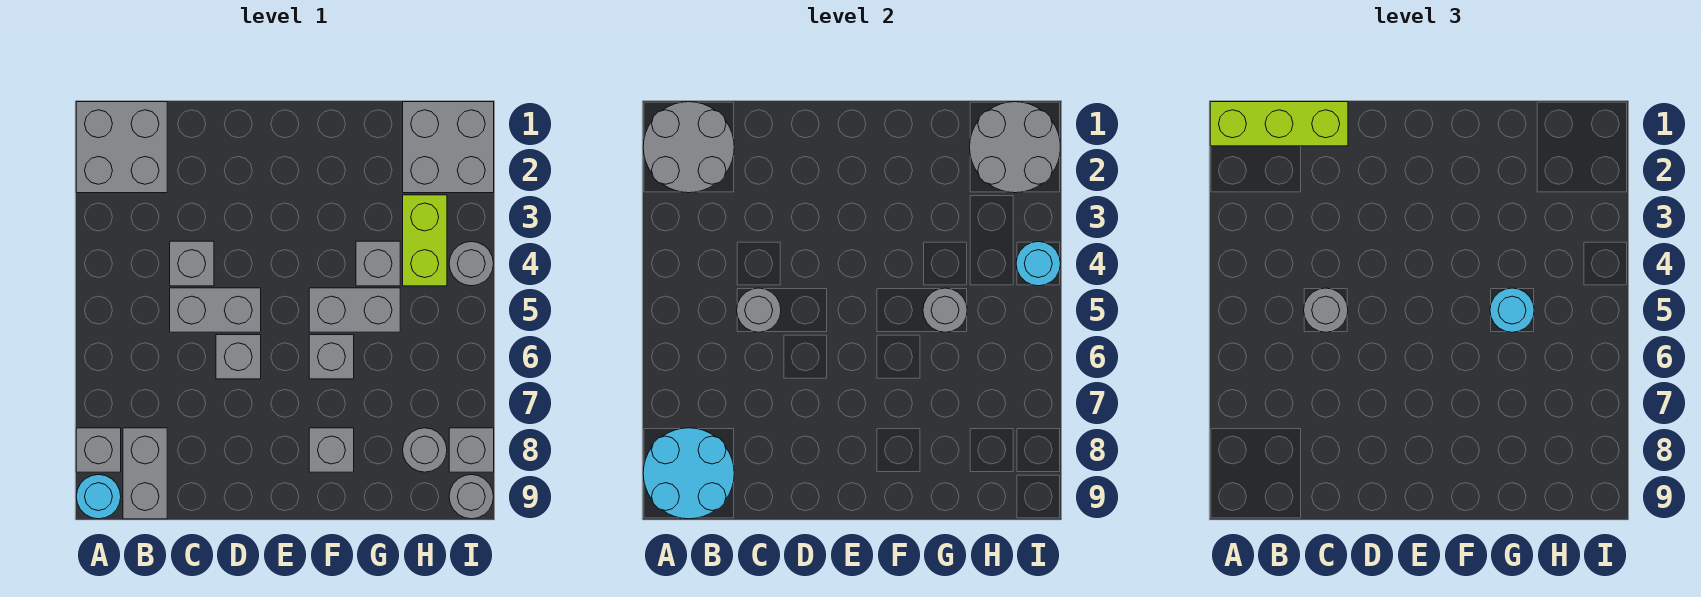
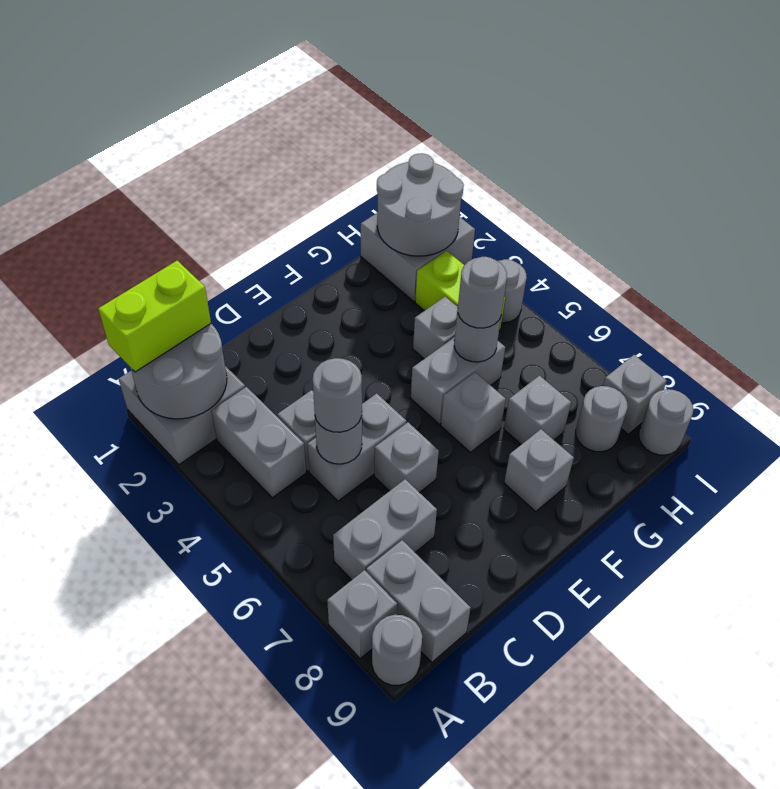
lime brick A1:C1 level 3 -> lime brick A1:B1 level 3
cyan round brick A8:B9 level 2 -> none
cyan round brick A9 level 1 -> grey round brick A9 level 1
none -> grey brick B3:B4 level 1
none -> grey brick B7:C7 level 1
cyan round brick G5 level 3 -> grey round brick G5 level 3
none -> grey brick G7 level 1
cyan round brick I4 level 2 -> none

